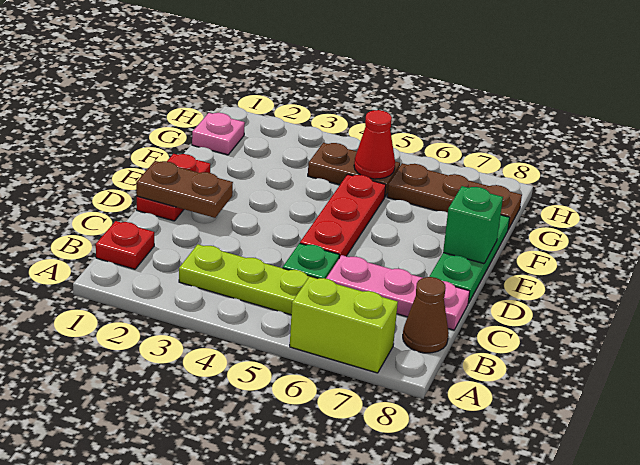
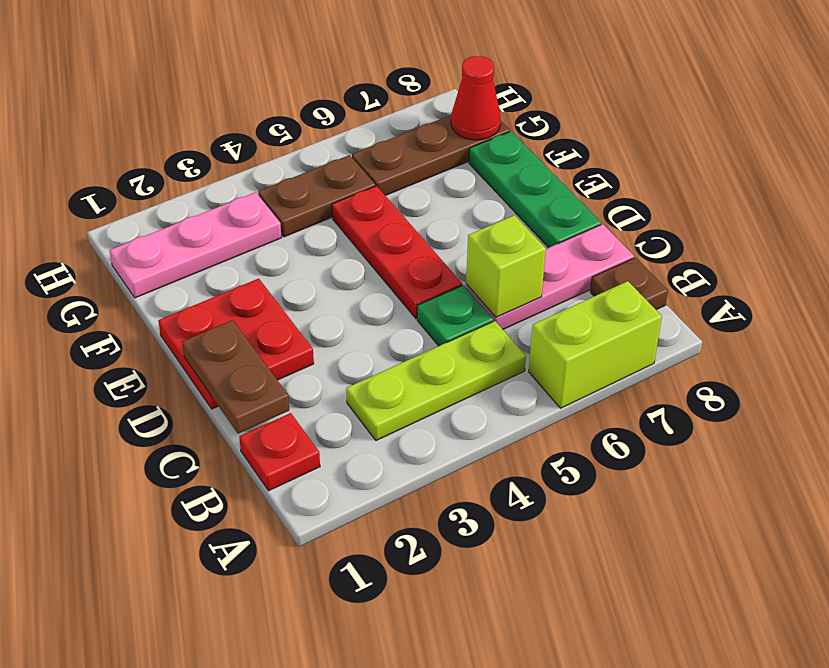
brown cone B8 level 1 -> brown plate B8 level 1
none -> lime brick C6 level 2
red plate D1:E1 level 1 -> red plate D1:E2 level 1
brown plate D1:D2 level 2 -> brown plate C1:D1 level 2
green brick E8 level 2 -> none
pink plate G1 level 1 -> pink plate G1:G3 level 1
red cone G5 level 2 -> red cone G8 level 2

